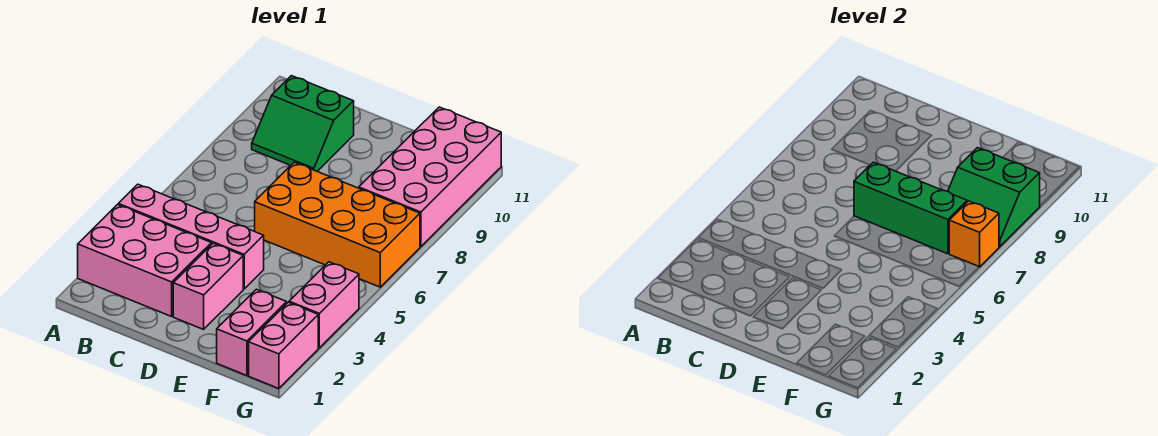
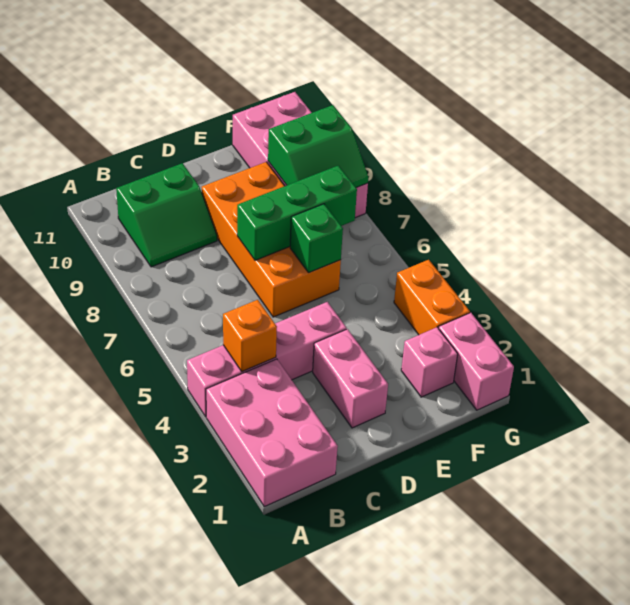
pink brick A2:C3 level 1 -> pink brick A1:B3 level 1
orange brick D6:G7 level 1 -> orange brick D6:E9 level 1
none -> green brick E6 level 2
pink brick F1:F2 level 1 -> pink brick F2 level 1
pink brick G3:G4 level 1 -> orange brick G3:G4 level 1
orange brick G7 level 2 -> orange brick B4 level 2

